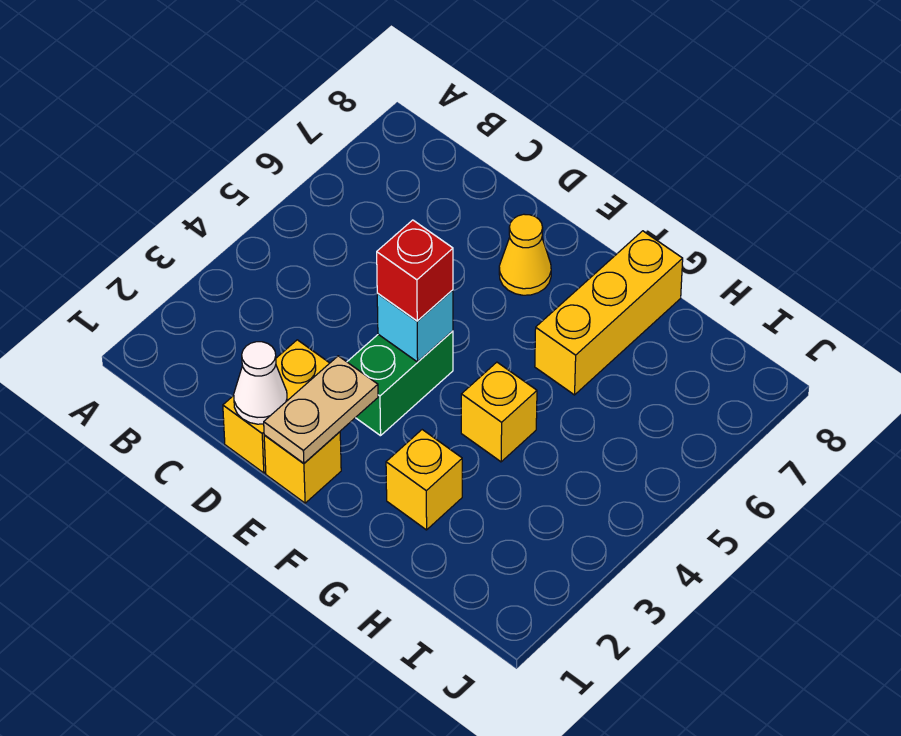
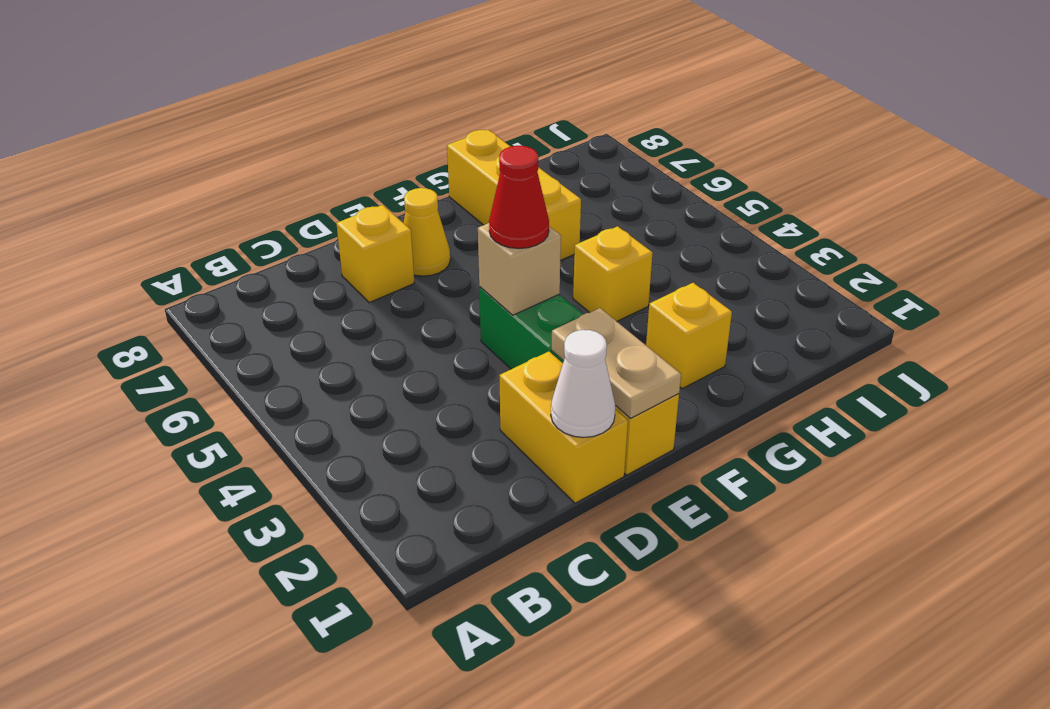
none -> yellow brick D7 level 1
cyan brick E4 level 2 -> tan brick E4 level 2
red brick E4 level 3 -> red cone E4 level 3

